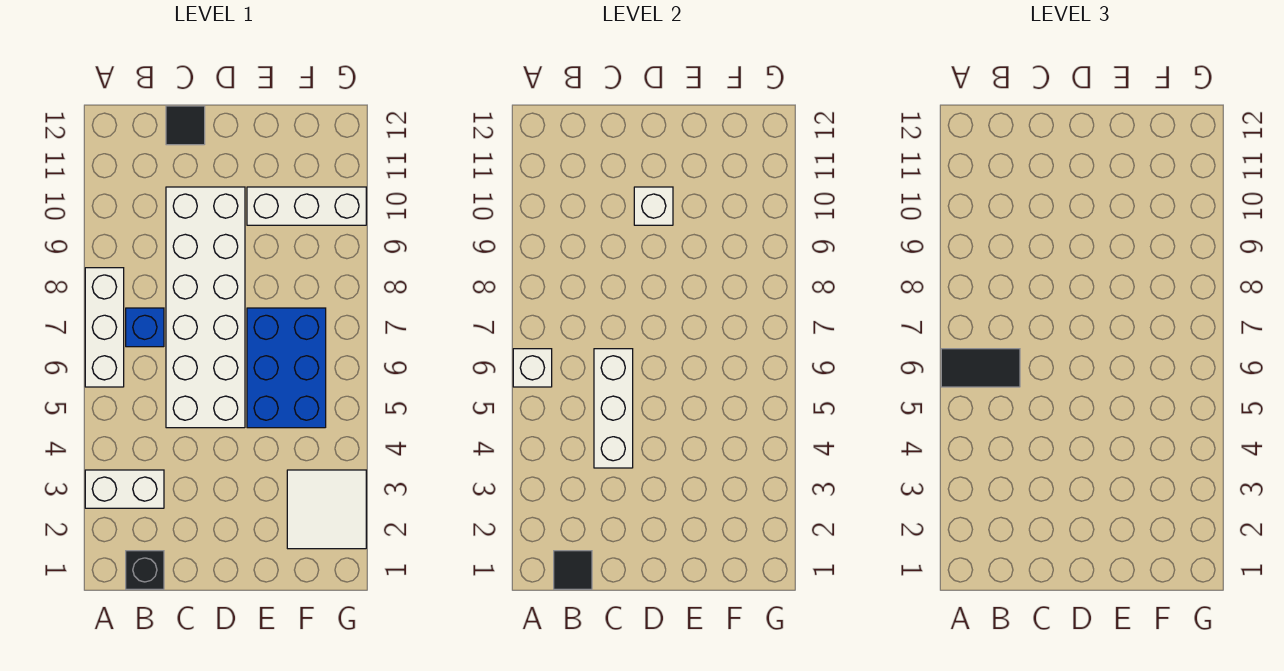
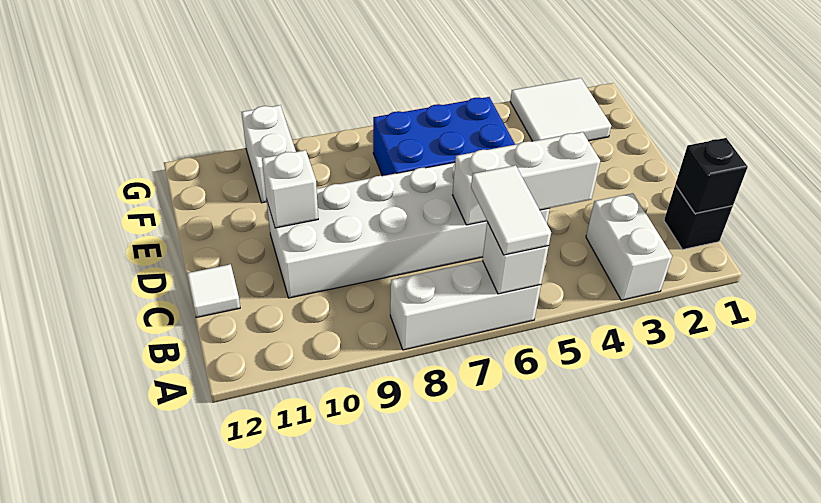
black tile A6:B6 level 3 -> white tile A6:B6 level 3
black tile B1 level 2 -> black brick B1 level 2
blue brick B7 level 1 -> none
black tile C12 level 1 -> white tile C12 level 1
white brick E10:G10 level 1 -> white brick F10:G10 level 1

